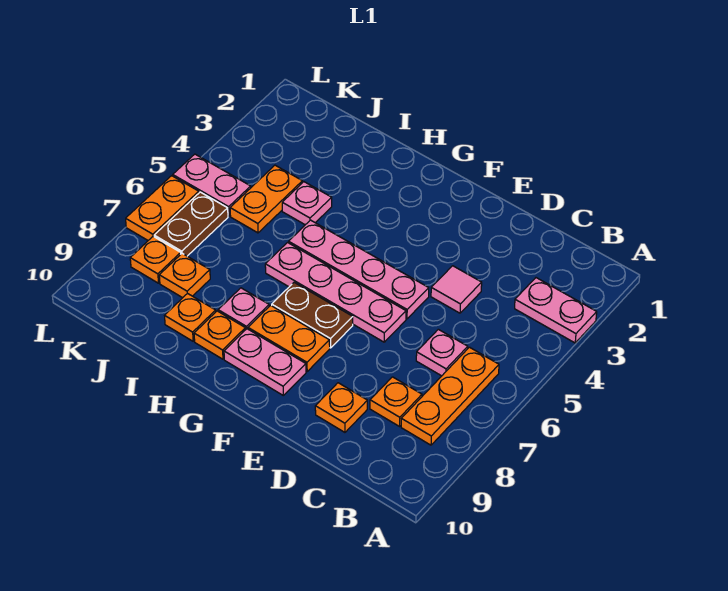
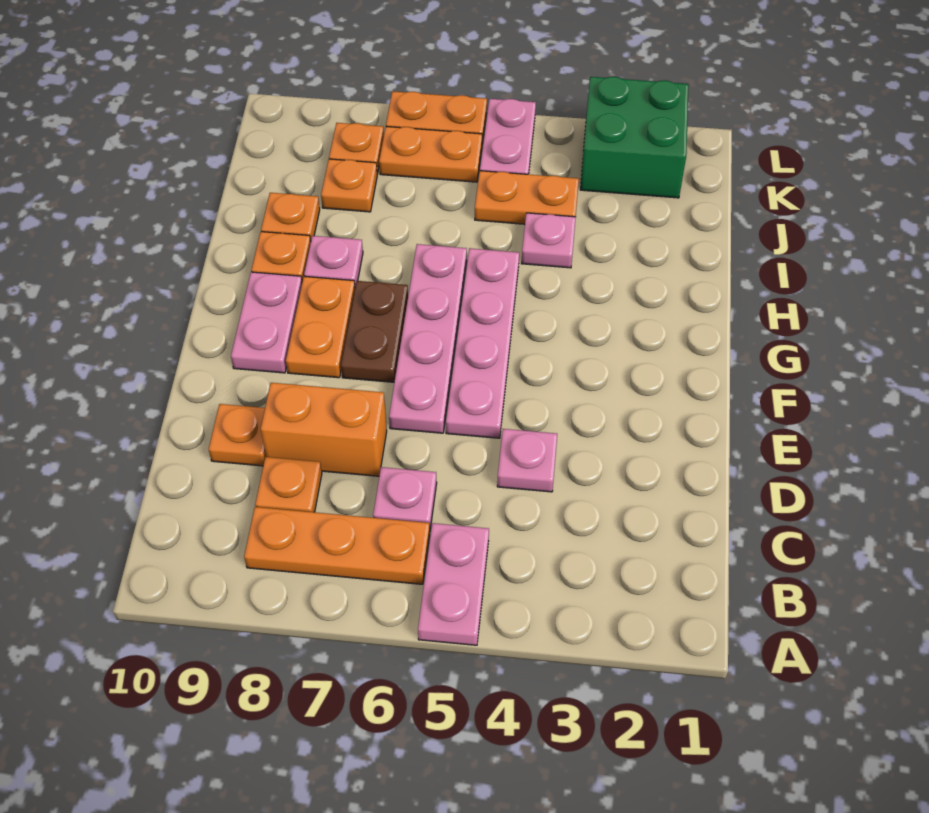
pink plate A3:B3 level 1 -> pink plate A5:B5 level 1
pink tile D4 level 1 -> pink plate D4 level 1
none -> orange brick D7:D8 level 1
none -> green brick K2:L3 level 1
brown plate K6:K7 level 1 -> orange plate K6:K7 level 1

